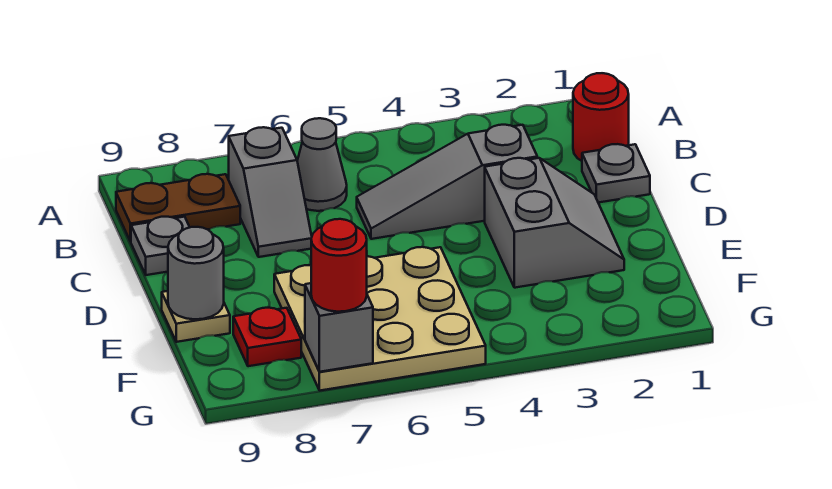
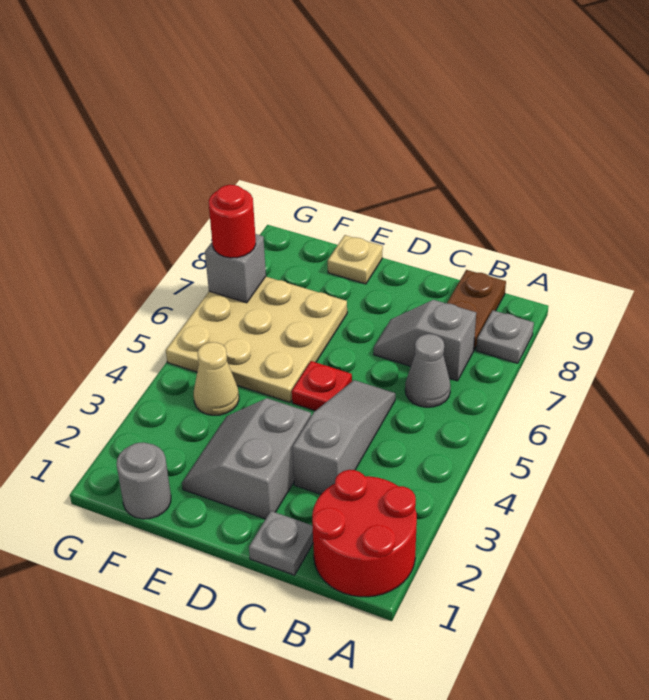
red round brick B1 level 1 -> red round brick A1:B2 level 1
grey plate C9 level 1 -> grey plate A8 level 1
grey slope D2:E3 level 1 top 3 -> grey slope D2:E3 level 1 top D
grey round brick E9 level 2 -> grey round brick F1 level 1
none -> tan cone F4 level 1
red plate F8 level 1 -> red plate D5 level 1

